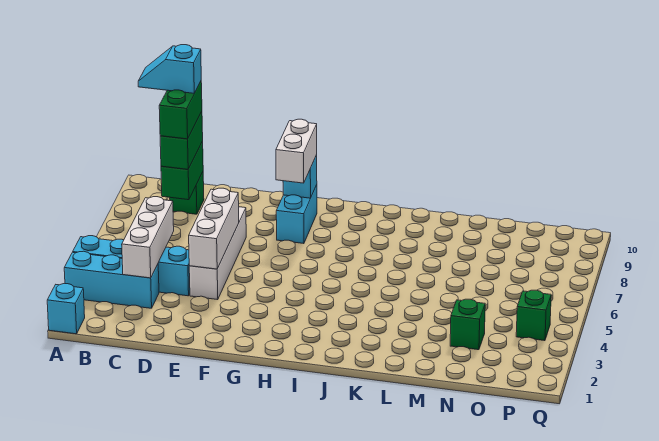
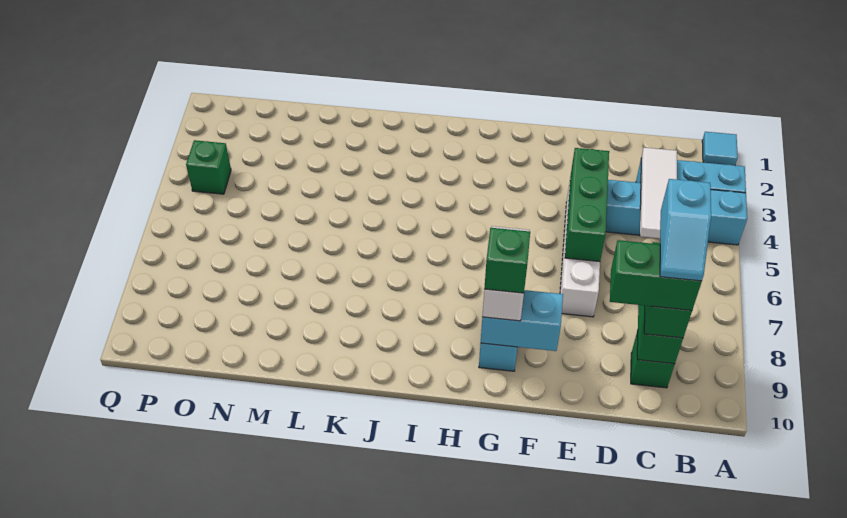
cyan brick A1 level 1 -> cyan tile A1 level 1
cyan slope B9:C9 level 5 top C -> cyan slope C8:C9 level 5 top 8
white brick C3:C5 level 2 -> white tile C3:C5 level 2
green brick C8:C9 level 4 -> green brick C9:D9 level 4
white brick E4:E6 level 2 -> green brick E4:E6 level 2
cyan brick G9 level 2 -> cyan brick F9:G9 level 2
green brick N3 level 1 -> green brick G9 level 4

